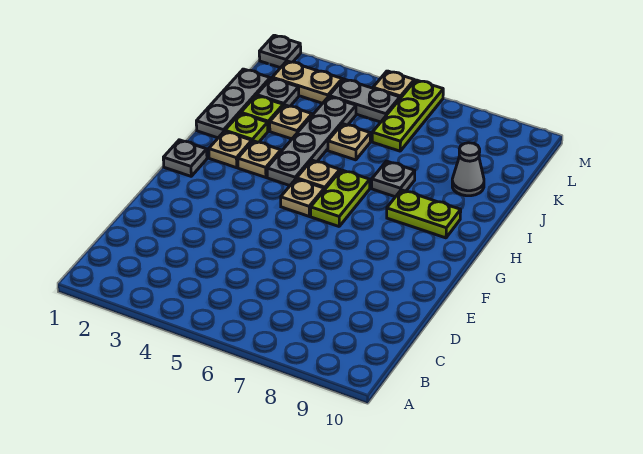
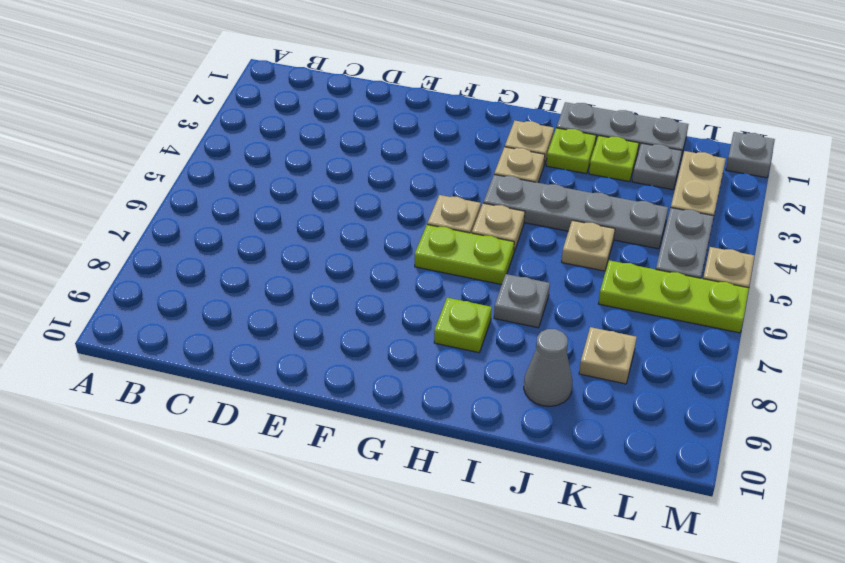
grey plate G1 level 1 -> none
lime plate H8:H9 level 1 -> lime plate H8 level 1
tan plate J3 level 1 -> tan plate K8 level 1

